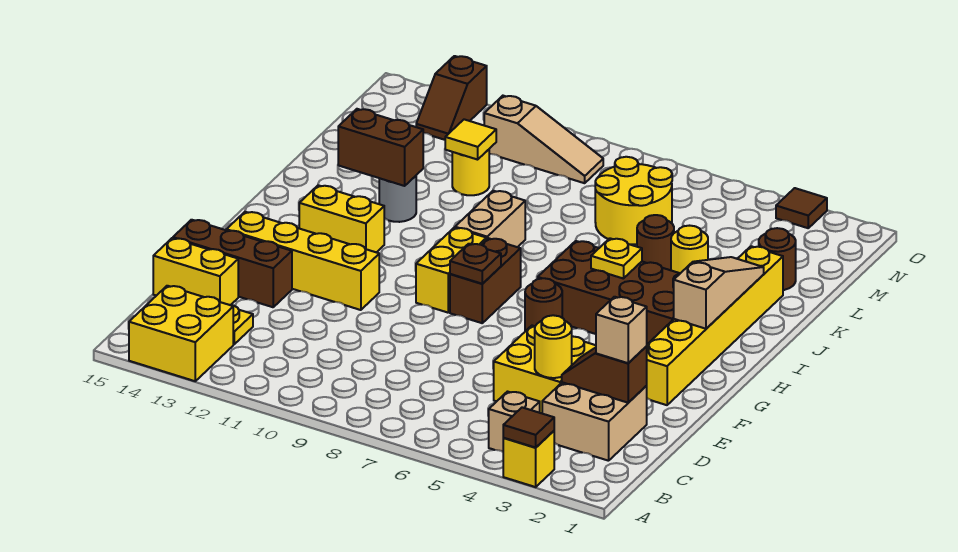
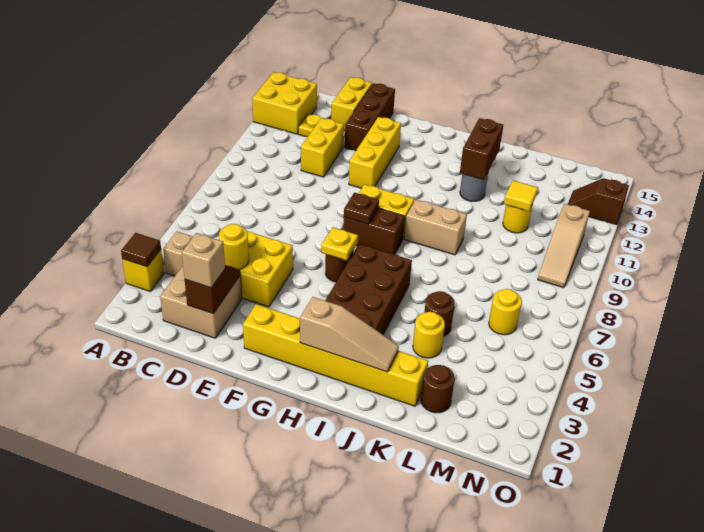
yellow brick F11:F14 level 1 -> yellow brick F11:F13 level 1
yellow brick H12:H13 level 1 -> yellow brick D11:D12 level 1
yellow plate I5 level 2 -> yellow plate G6 level 2
yellow round brick L6:M7 level 1 -> yellow round brick M6 level 1
brown tile O3 level 1 -> none

